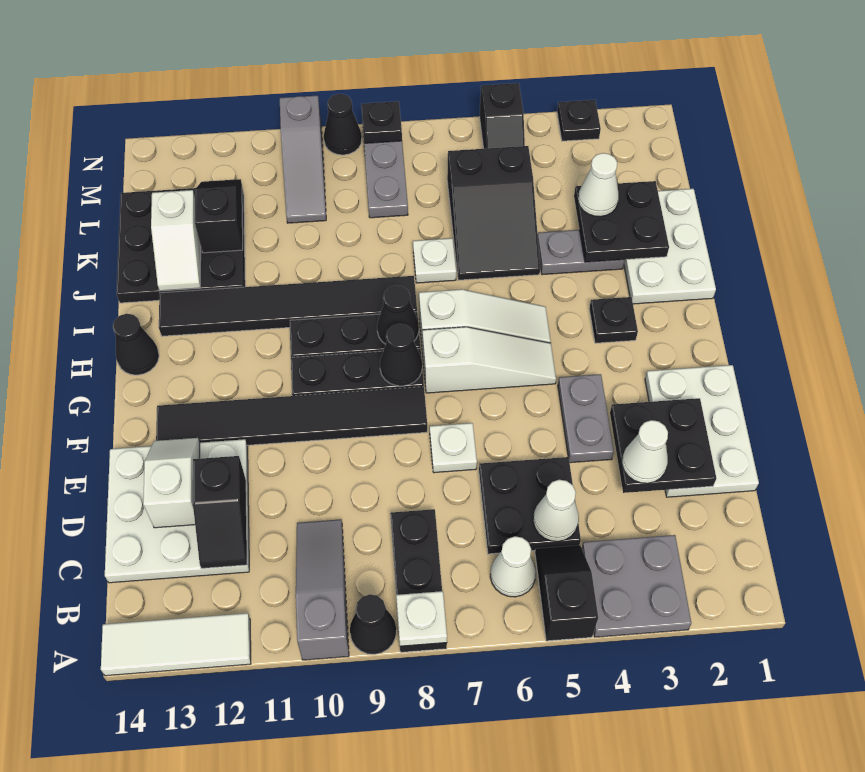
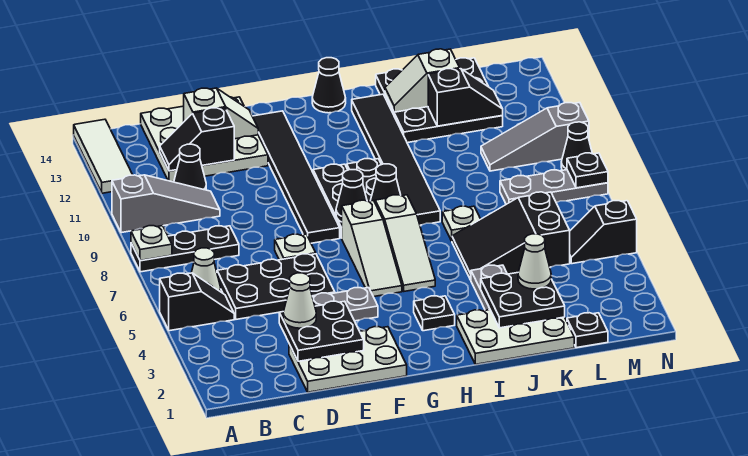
grey plate A3:B4 level 1 -> none
black cone A9 level 1 -> black cone C11 level 1
black plate C5:D6 level 1 -> black plate C5:E6 level 1
white cone C5 level 2 -> none
black plate N3 level 1 -> black plate L1 level 1

